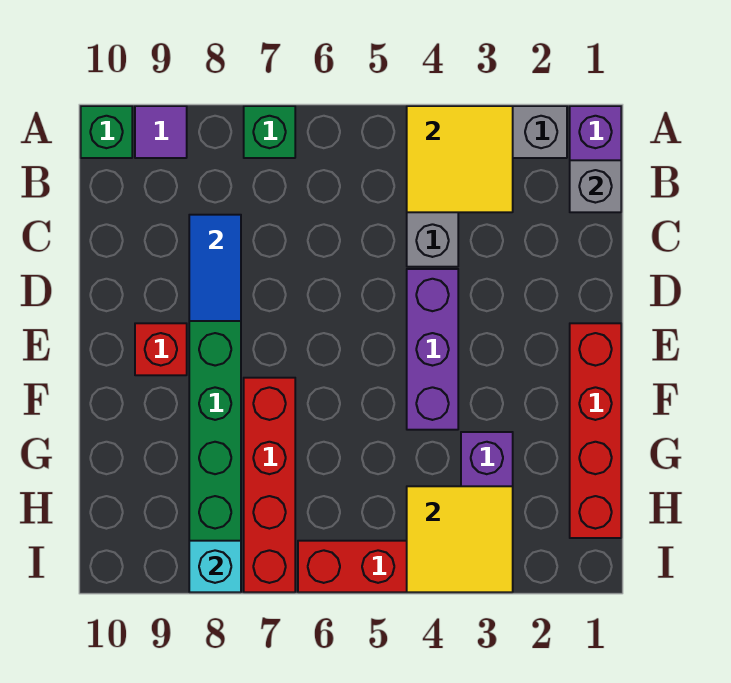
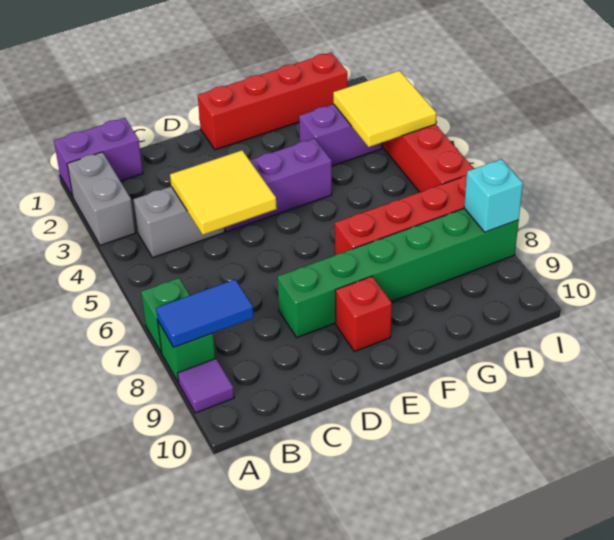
yellow tile A3:B4 level 2 -> yellow tile C4:D5 level 2
green brick A10 level 1 -> green brick A8 level 1
grey brick B1 level 2 -> none
blue tile C8:D8 level 2 -> blue tile A8:B8 level 2

